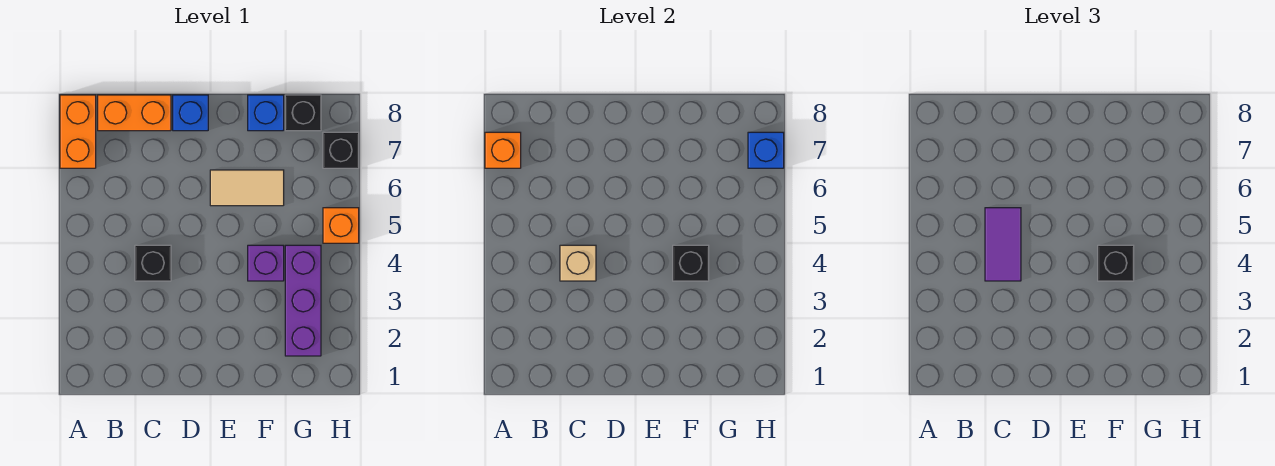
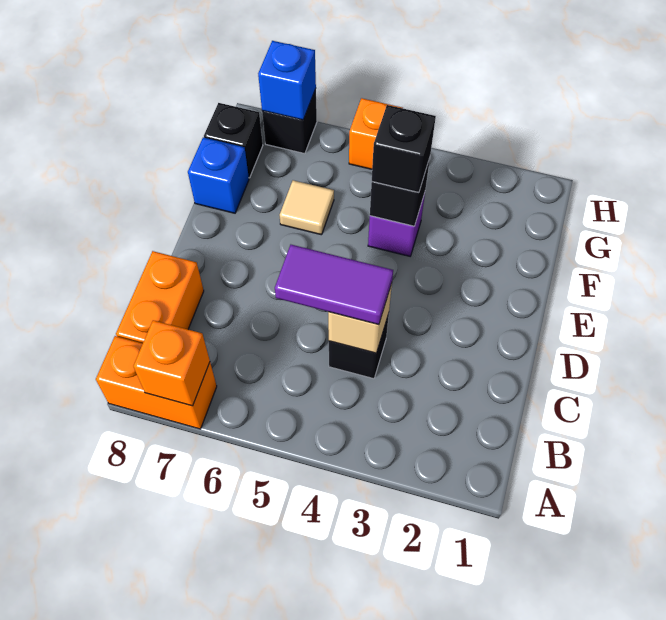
blue brick D8 level 1 -> none
tan tile E6:F6 level 1 -> tan tile F6 level 1
purple brick G2:G4 level 1 -> none

